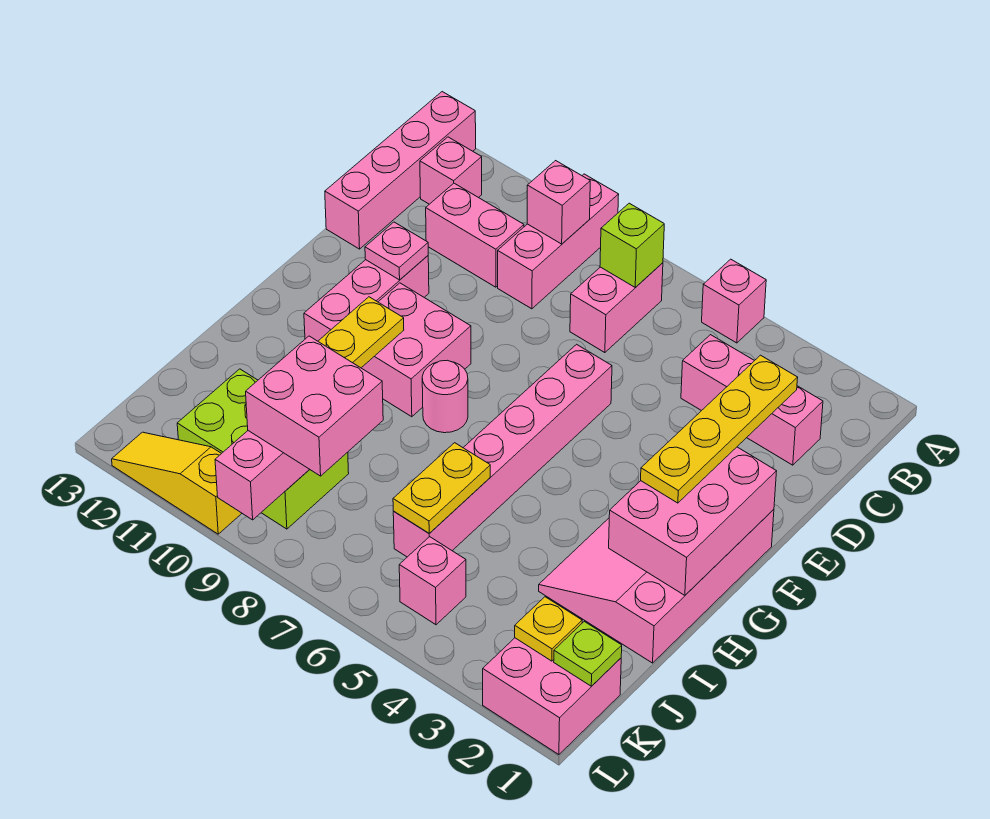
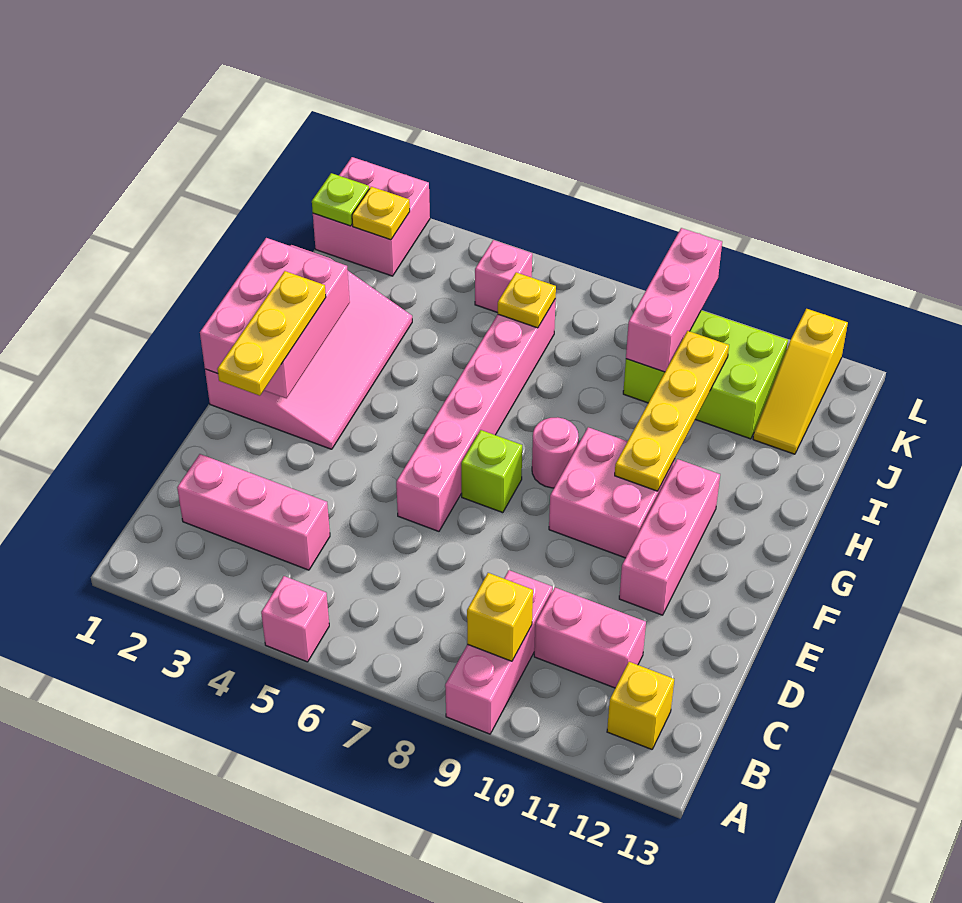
pink brick A13:D13 level 1 -> none
pink brick B7:C7 level 1 -> none
lime brick B7 level 2 -> lime brick F7 level 1
pink brick B9 level 2 -> yellow brick B9 level 2
pink brick B12 level 1 -> yellow brick B12 level 1
yellow plate D2:G2 level 3 -> yellow plate E2:G2 level 3
pink plate E11 level 2 -> none
yellow plate I6:J6 level 2 -> yellow plate J6 level 2
pink brick J8:K9 level 3 -> none
yellow slope L10:L12 level 1 top 10 -> yellow slope J12:L12 level 1 top L

